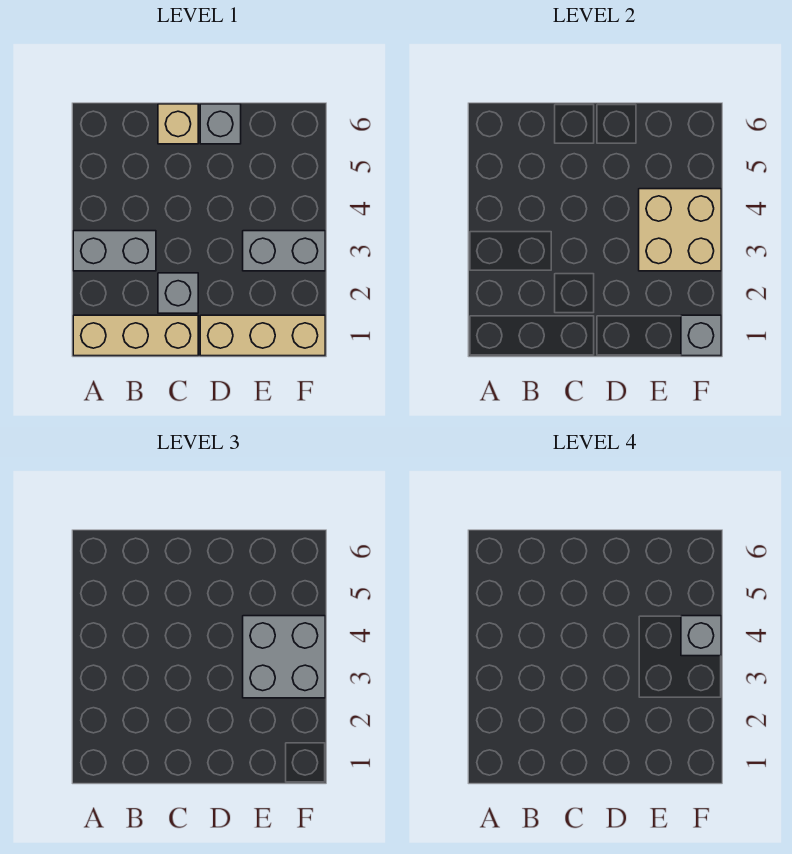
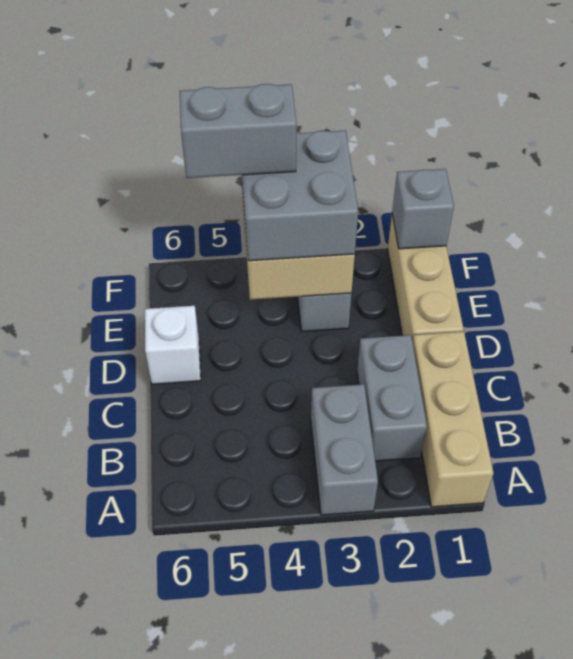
grey brick C2 level 1 -> grey brick B2:C2 level 1
tan brick C6 level 1 -> none
grey brick D6 level 1 -> white brick D6 level 1
grey brick F4 level 4 -> grey brick F4:F5 level 4

